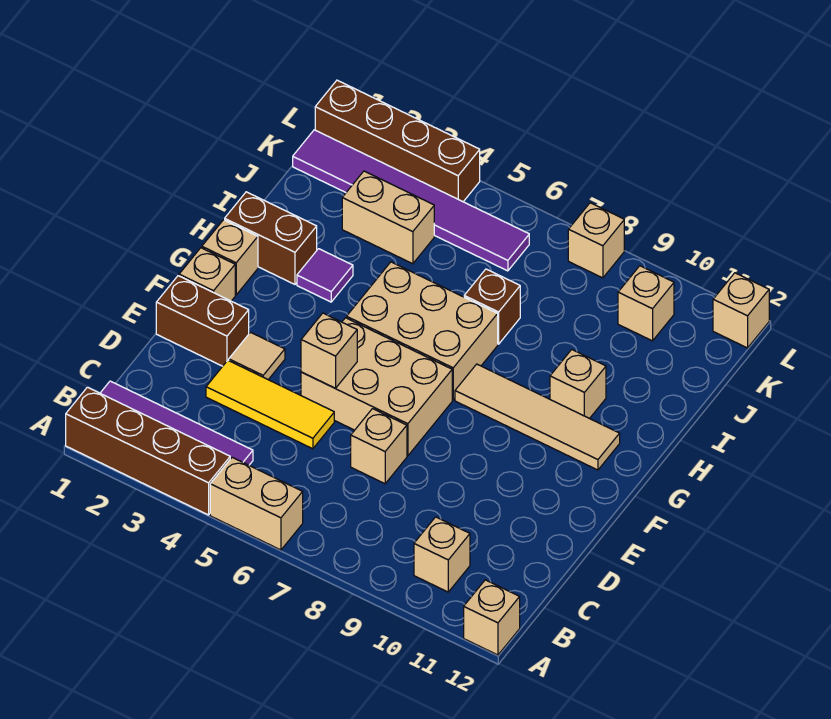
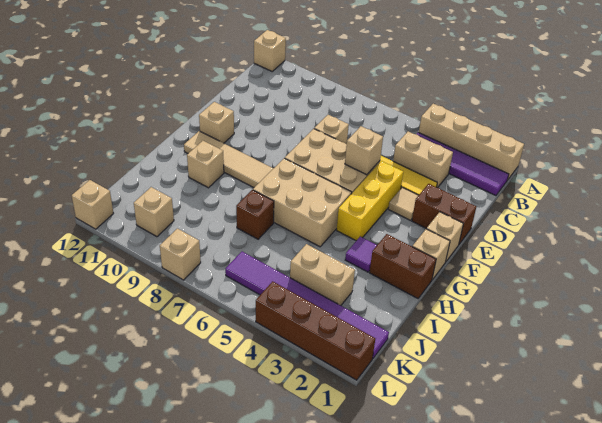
brown brick A1:A4 level 1 -> tan brick A1:A4 level 1
tan brick A5:A6 level 1 -> tan brick C3:C4 level 1
tan brick B10 level 1 -> tan brick F11 level 1
none -> yellow brick E4:G4 level 1

